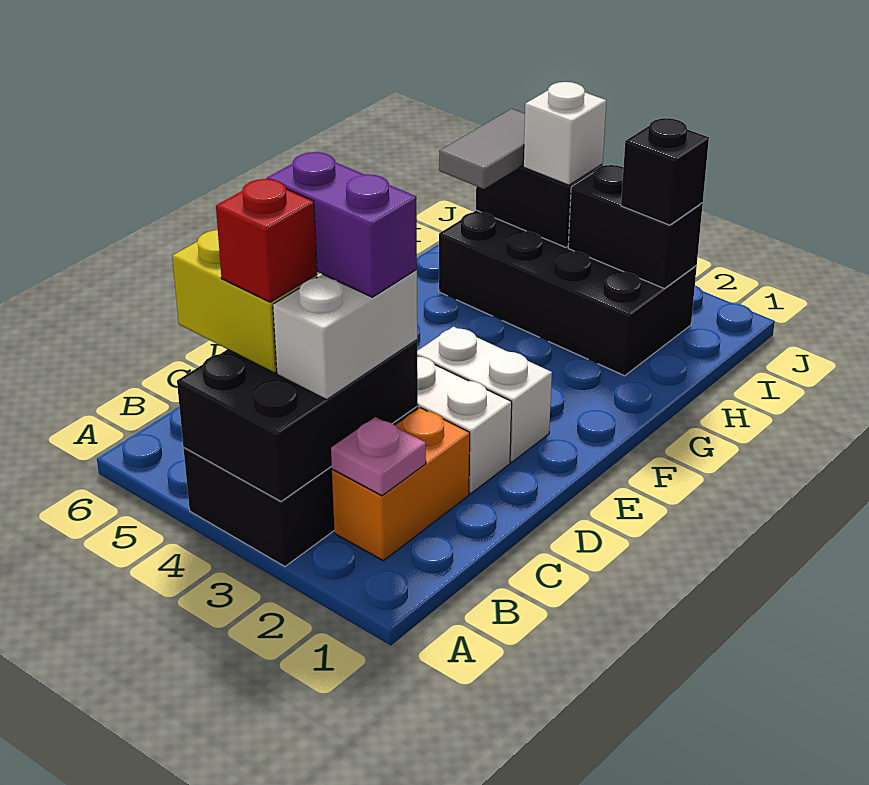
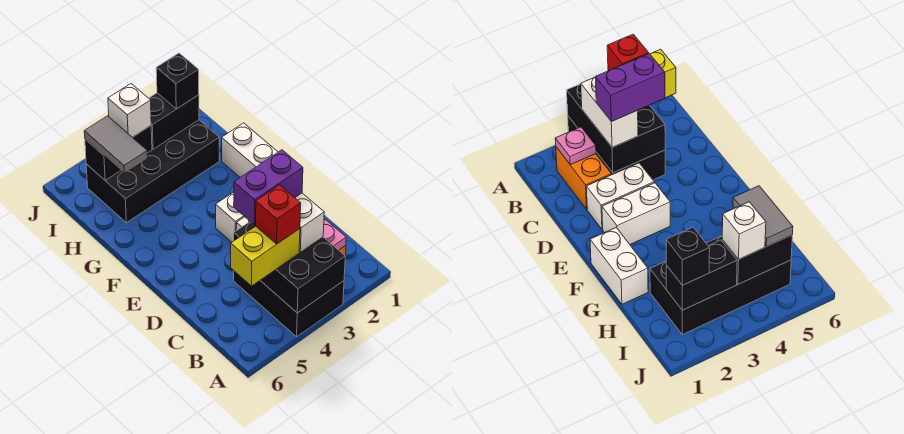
none -> white brick F1:G1 level 1

